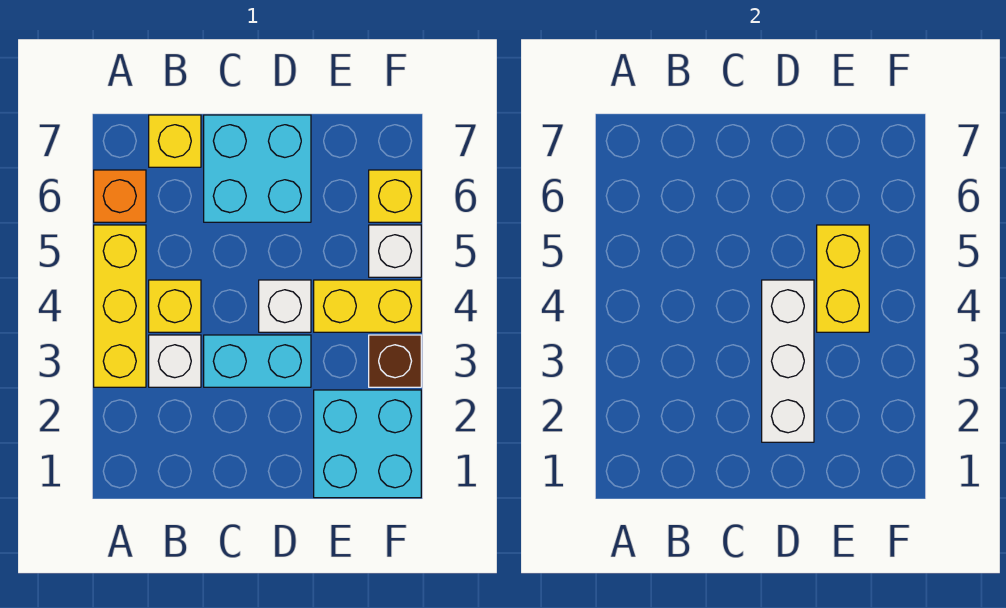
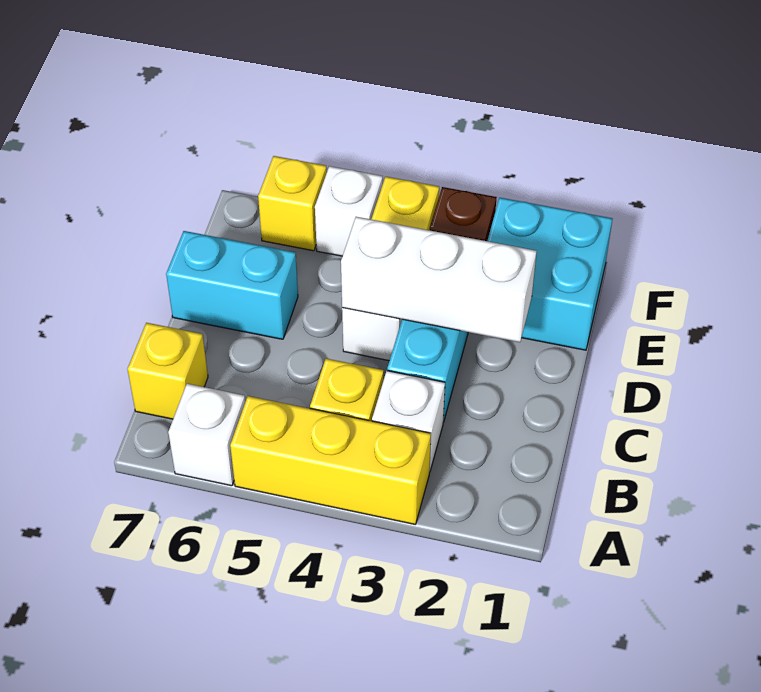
orange brick A6 level 1 -> white brick A6 level 1
cyan brick C6:D7 level 1 -> cyan brick D6:D7 level 1
yellow brick E4:E5 level 2 -> none

